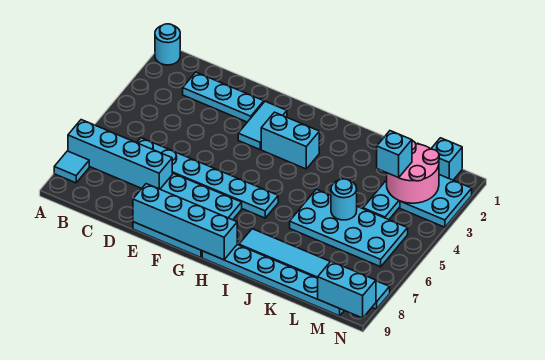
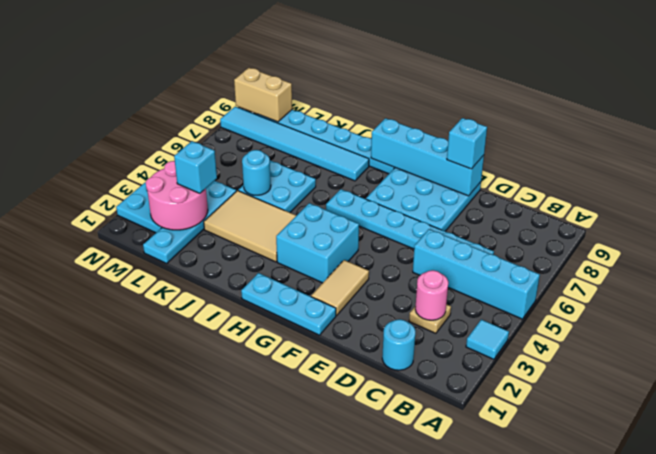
cyan round brick A1 level 1 -> cyan round brick C1 level 1
cyan brick A7:D7 level 1 -> cyan brick A5:D5 level 1
cyan tile A8 level 1 -> cyan tile A3 level 1
cyan plate C2:E2 level 1 -> cyan plate F1:H1 level 1
none -> tan plate C3 level 1
none -> pink round brick C3 level 2
cyan tile F2:F3 level 1 -> tan tile F2:F3 level 1
cyan brick G3:H3 level 1 -> cyan brick G3:H4 level 1
none -> tan tile I3:K4 level 1
cyan plate J5:M6 level 1 -> cyan plate J5:K6 level 1
cyan brick M1 level 1 -> cyan brick E9 level 3
cyan brick M9:N9 level 2 -> tan brick M9:N9 level 2

